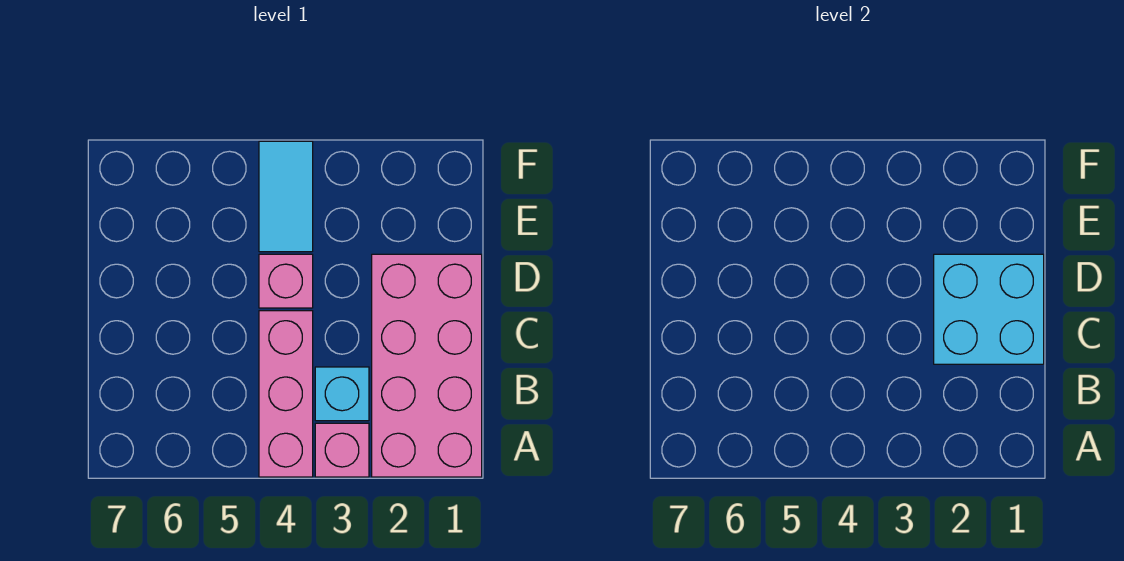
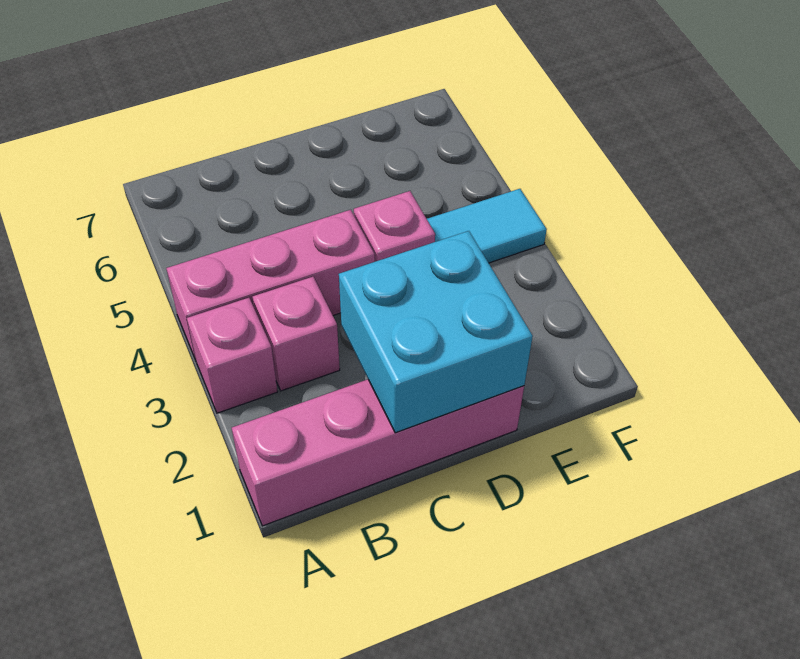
pink brick A1:D2 level 1 -> pink brick A1:D1 level 1
cyan brick B3 level 1 -> pink brick B3 level 1

